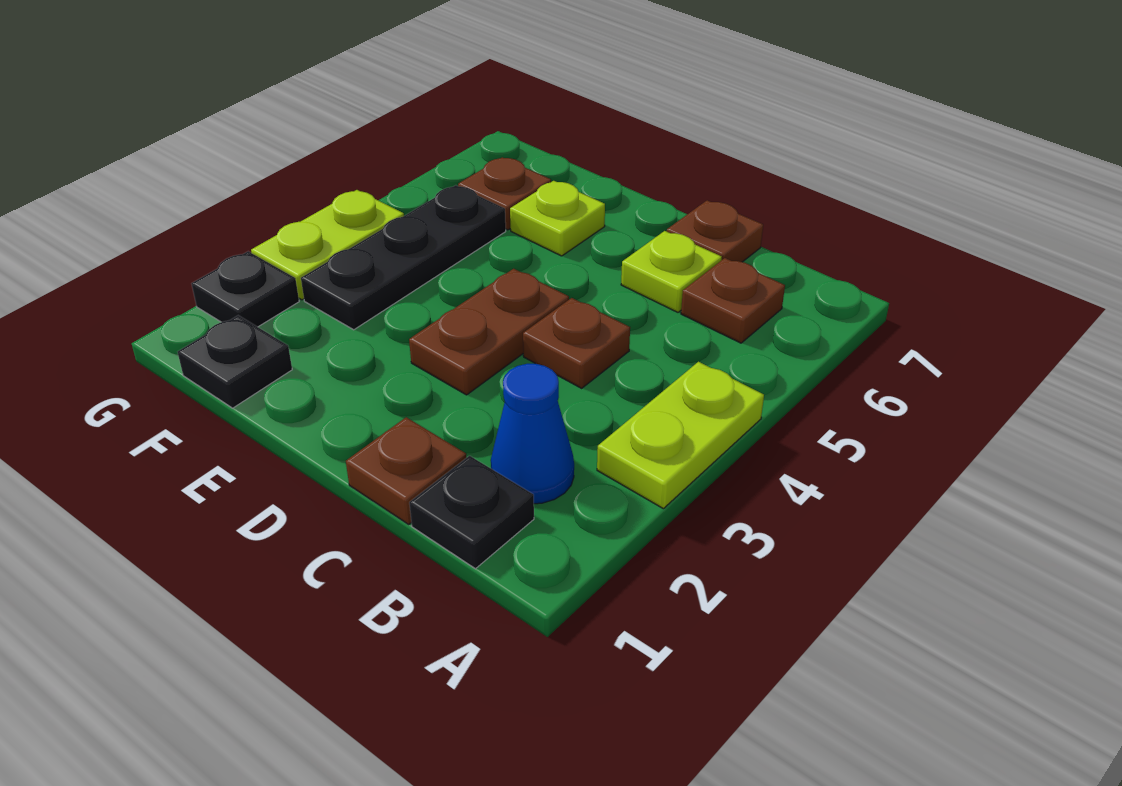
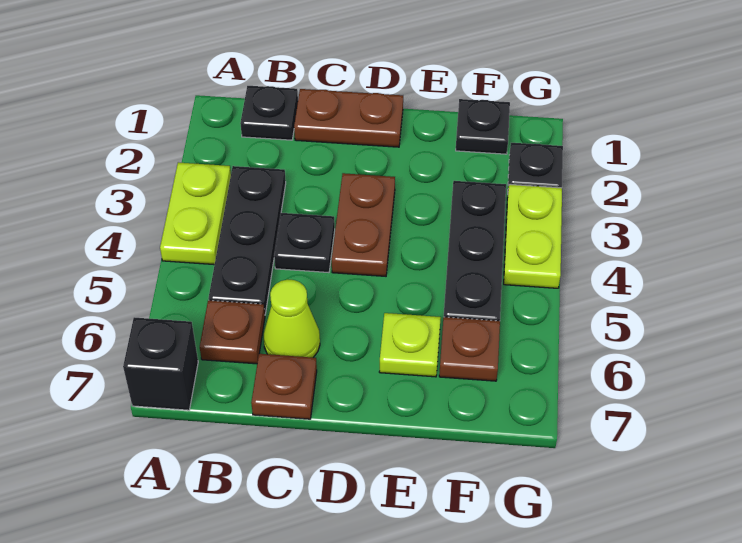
none -> black brick A7 level 1
blue cone B2 level 1 -> none
none -> black plate B3:B5 level 1
brown plate C1 level 1 -> brown plate C1:D1 level 1
brown plate C4 level 1 -> black plate C4 level 1
lime plate C6 level 1 -> lime cone C6 level 1

